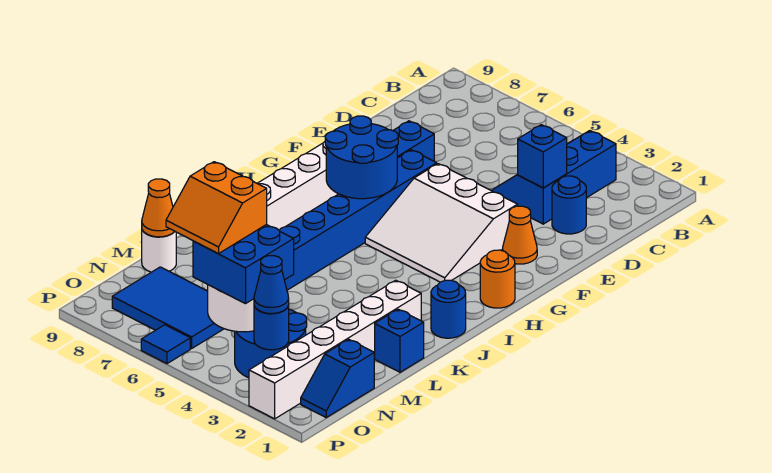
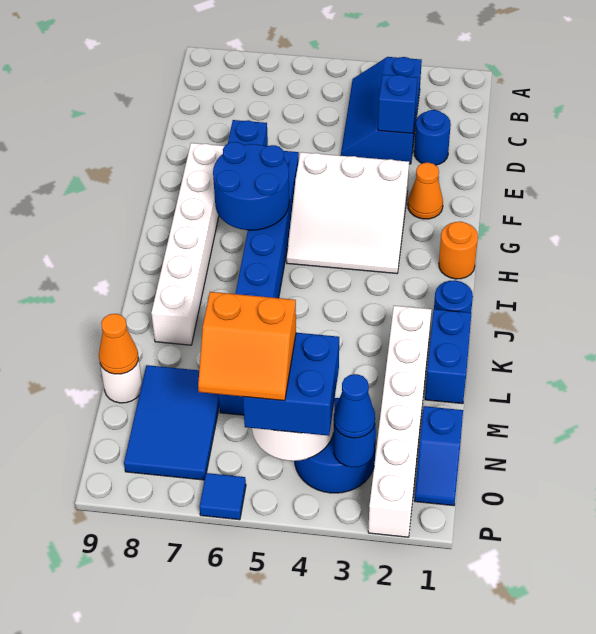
blue brick L1 level 1 -> blue brick K1:L1 level 1
blue tile N6:O8 level 1 -> blue tile M7:O8 level 1

